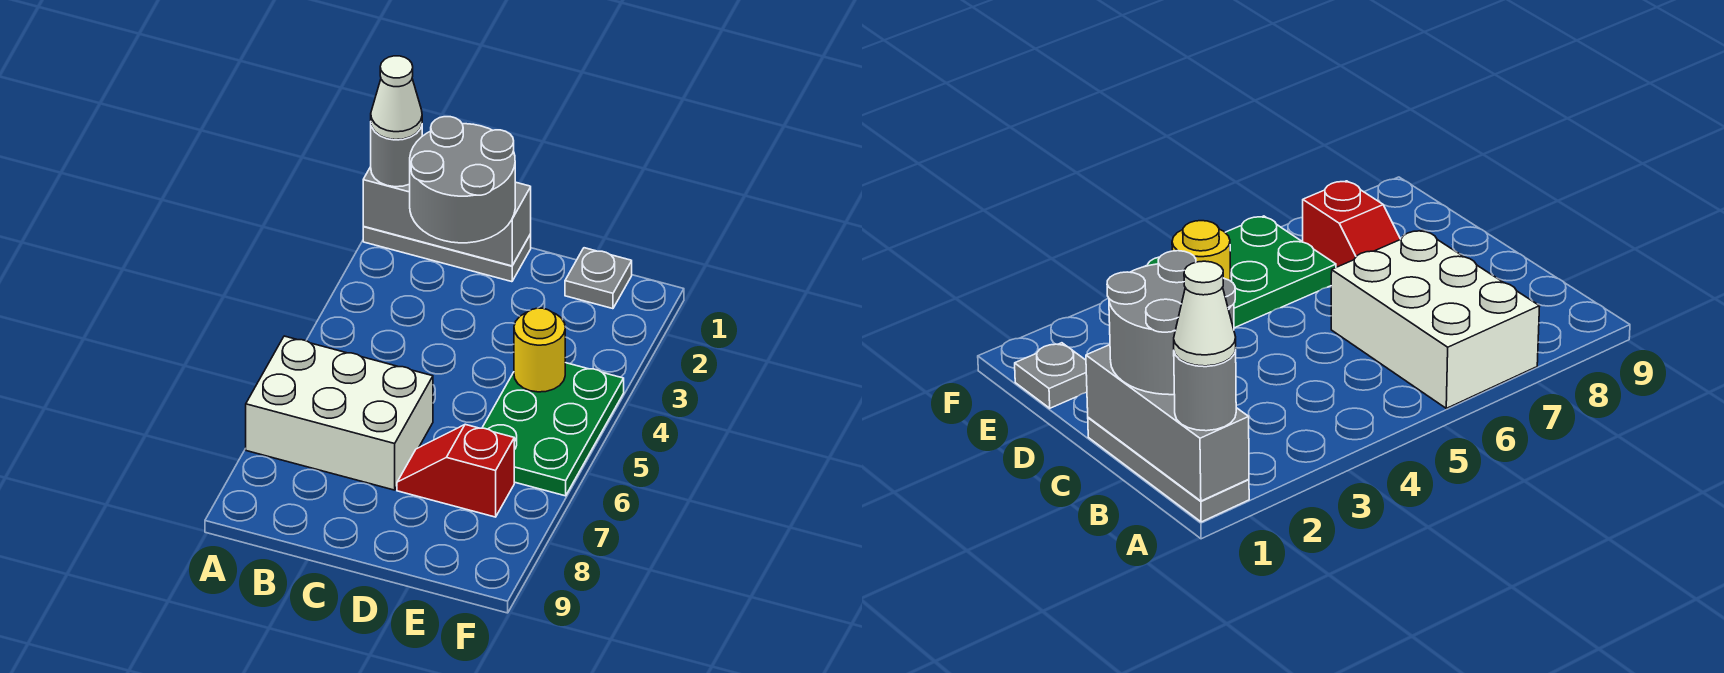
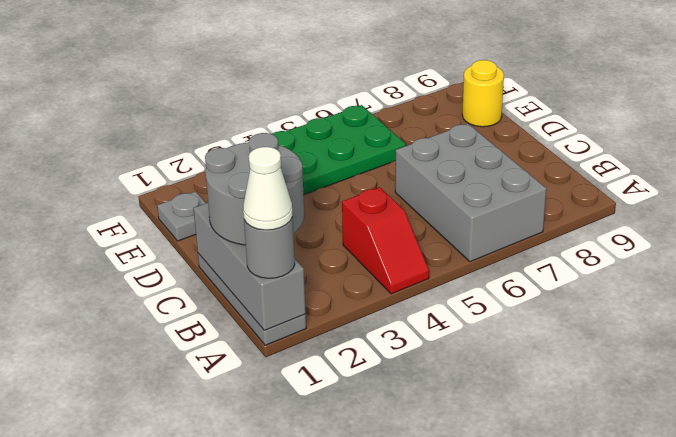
white brick A6:C7 level 1 -> grey brick A6:C7 level 1
red slope D7:E7 level 1 top E -> red slope A4:B4 level 1 top B
yellow round brick E4 level 2 -> yellow round brick E9 level 1

